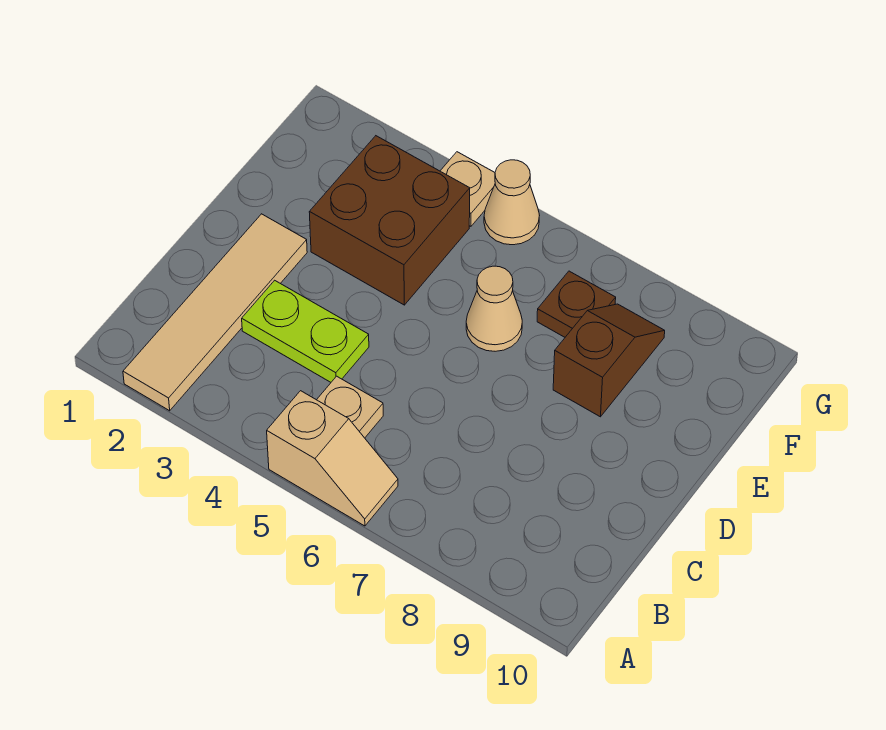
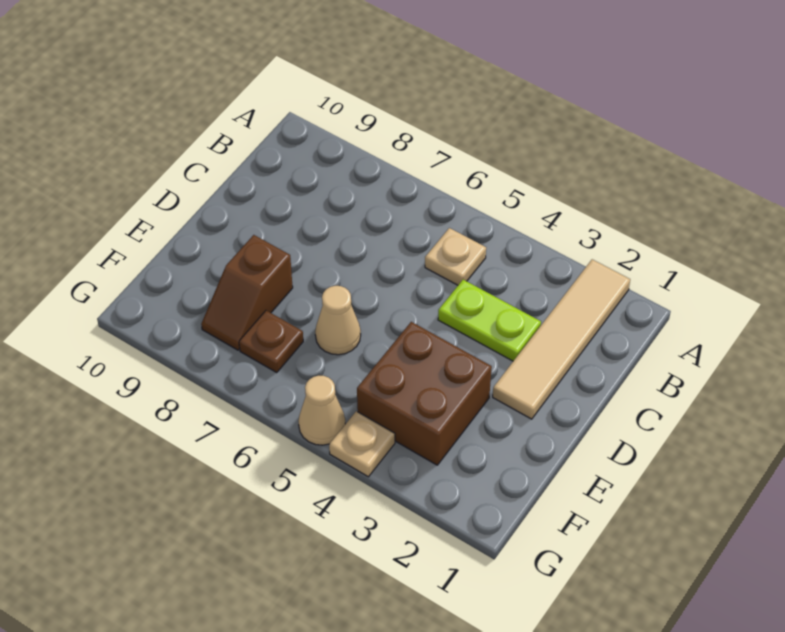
tan slope A5:A6 level 1 top 5 -> none

